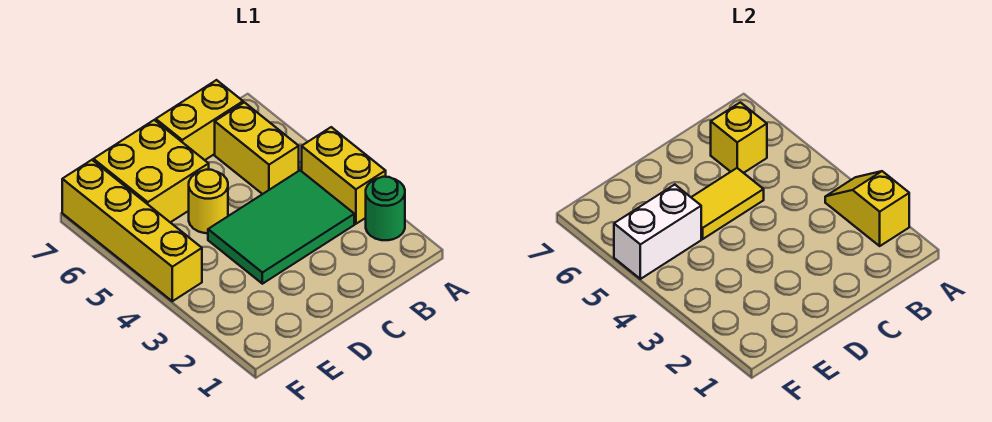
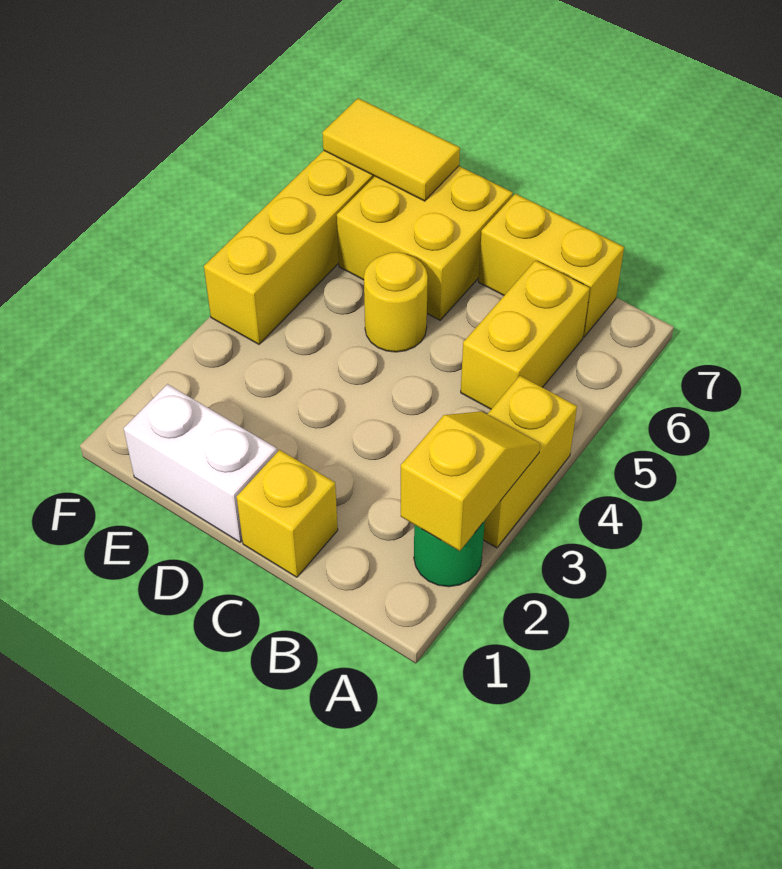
green tile B3:D4 level 1 -> none
yellow brick B6 level 2 -> yellow brick C1 level 1
yellow tile C5:D5 level 2 -> yellow tile E7:F7 level 2
white brick E5:F5 level 2 -> white brick D1:E1 level 1

